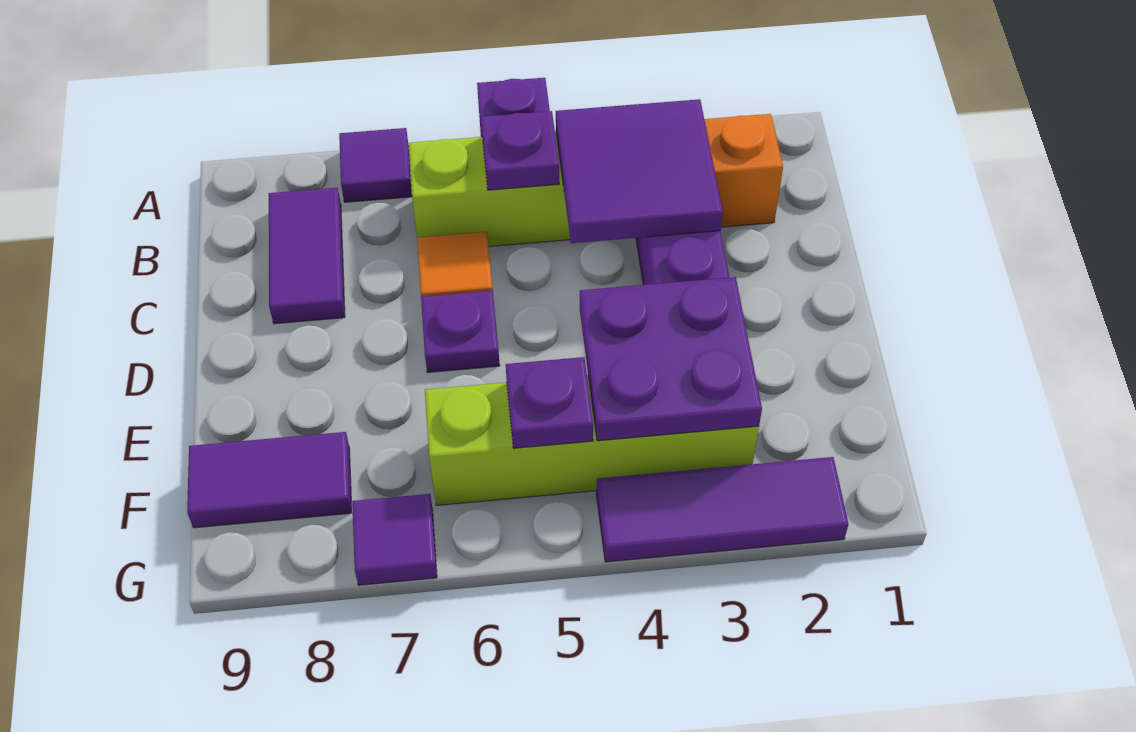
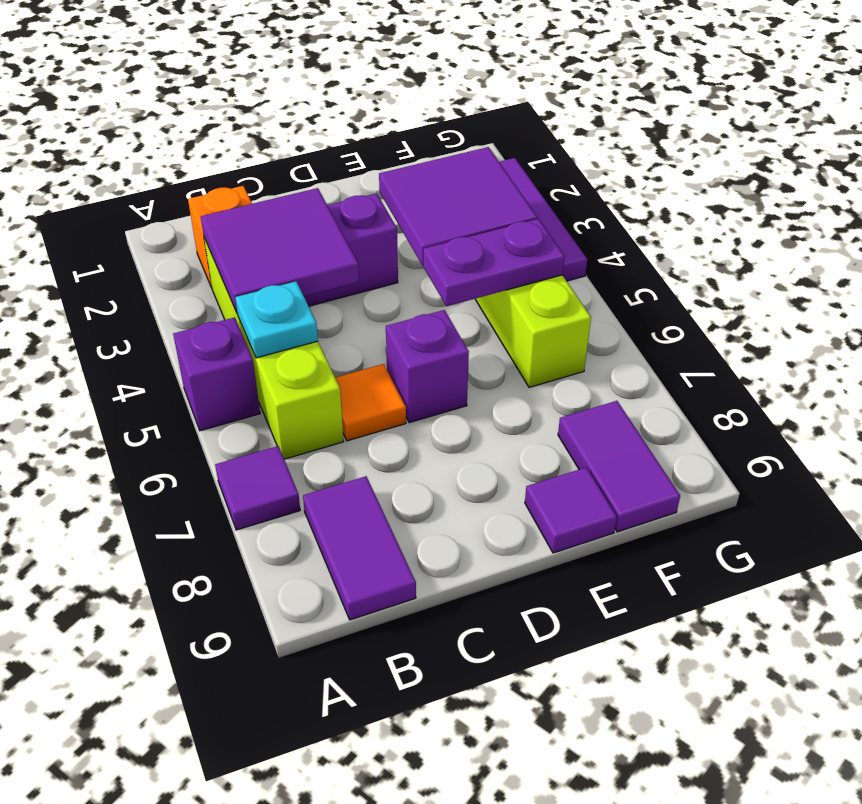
purple plate B5 level 2 -> cyan plate B5 level 2
purple tile B8:C8 level 1 -> purple tile B8:B9 level 1
purple plate D6 level 1 -> purple brick D6 level 1
purple plate E3:F4 level 2 -> purple tile E3:F4 level 2
purple plate F5 level 2 -> purple plate E5:F5 level 2
purple tile G7 level 1 -> purple tile E9 level 1

